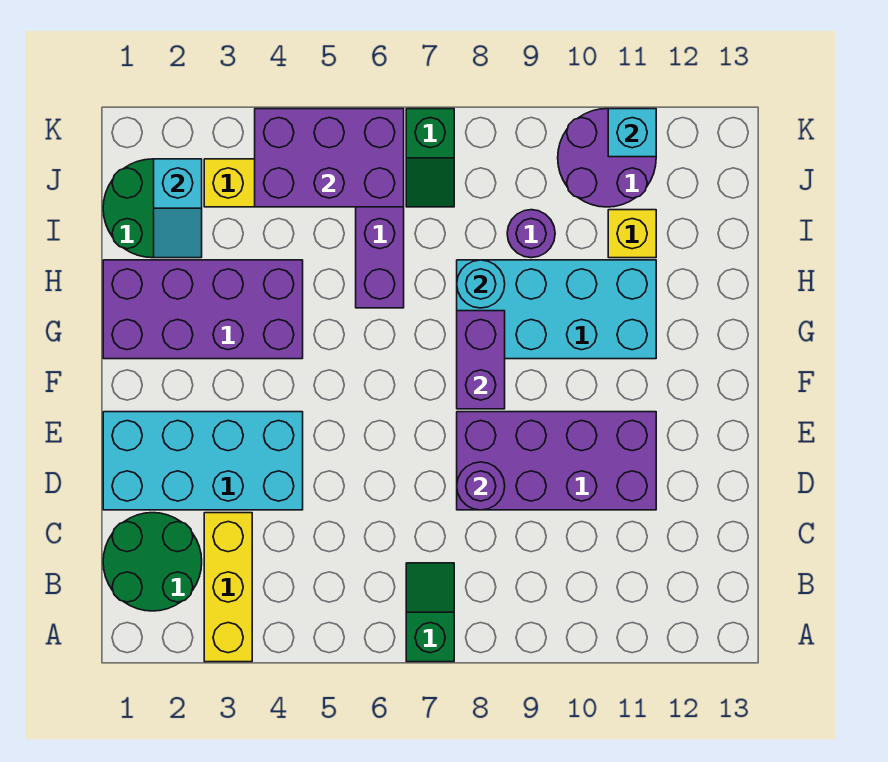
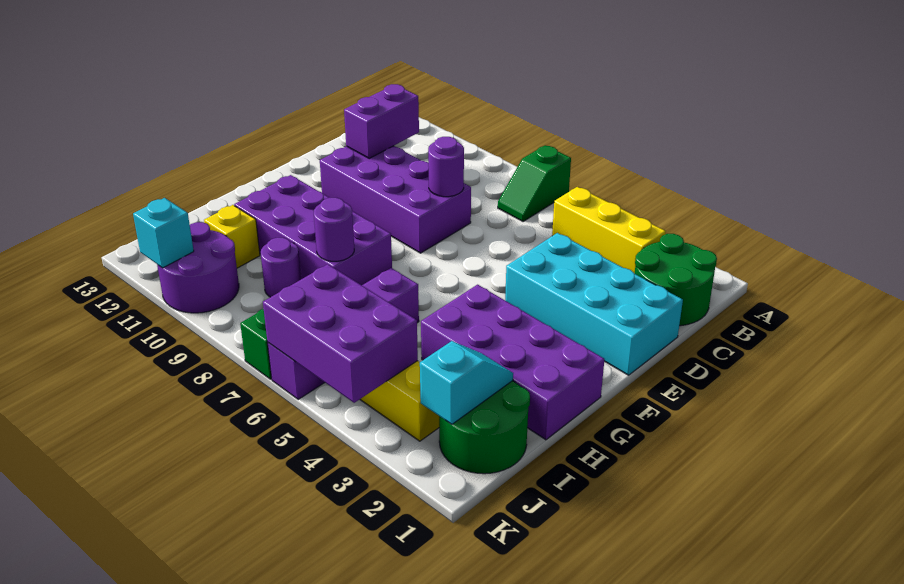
yellow brick A3:C3 level 1 -> yellow brick B3:B5 level 1
purple brick F8:G8 level 2 -> purple brick C11:D11 level 2
cyan brick G8:H11 level 1 -> purple brick G8:H11 level 1
cyan round brick H8 level 2 -> purple round brick H8 level 2

